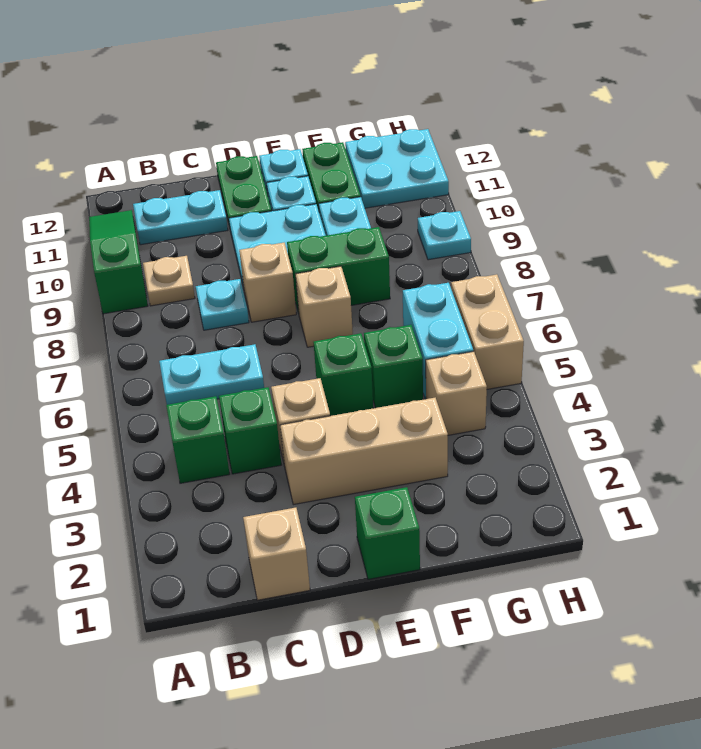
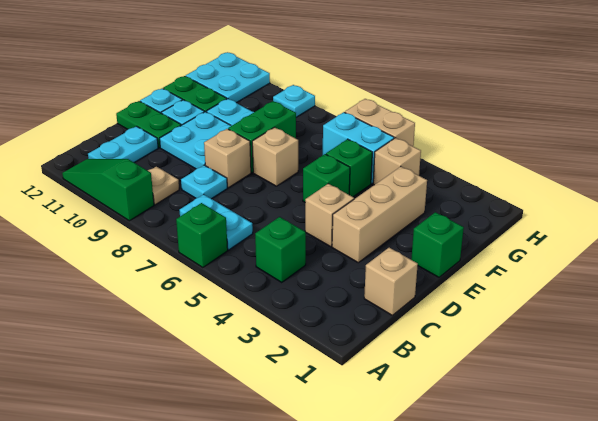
cyan plate B6:C6 level 1 -> cyan plate B6:B7 level 1
green brick C4 level 1 -> green brick A6 level 1

